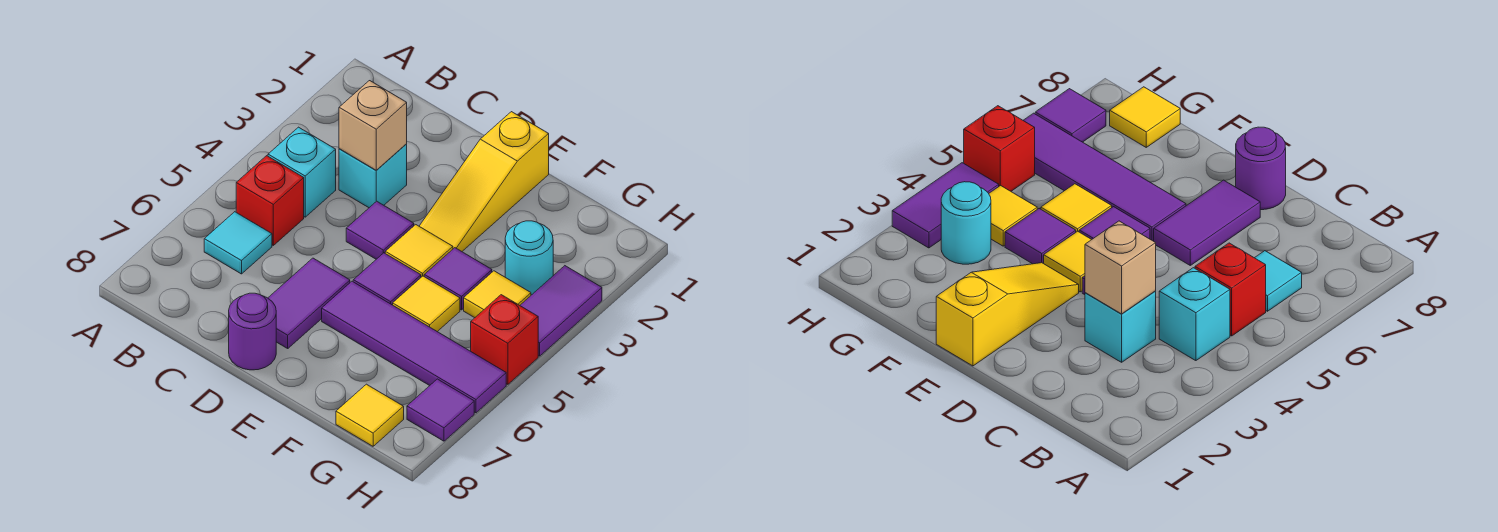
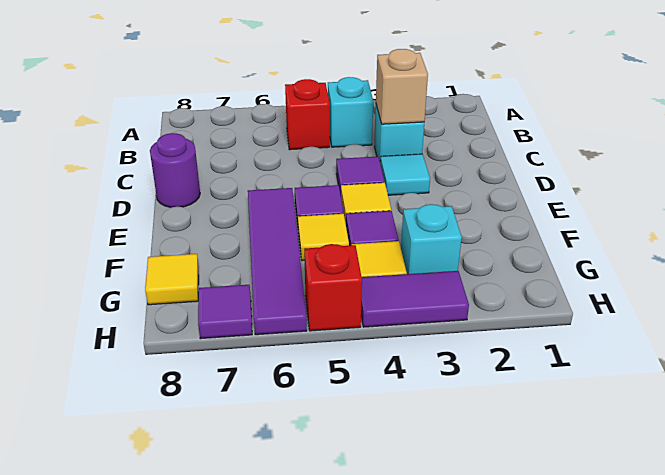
cyan tile B6 level 1 -> cyan tile D3 level 1
purple tile D6:D7 level 1 -> none
yellow slope E1:E3 level 1 top 1 -> none
cyan round brick G3 level 1 -> cyan brick G3 level 1

